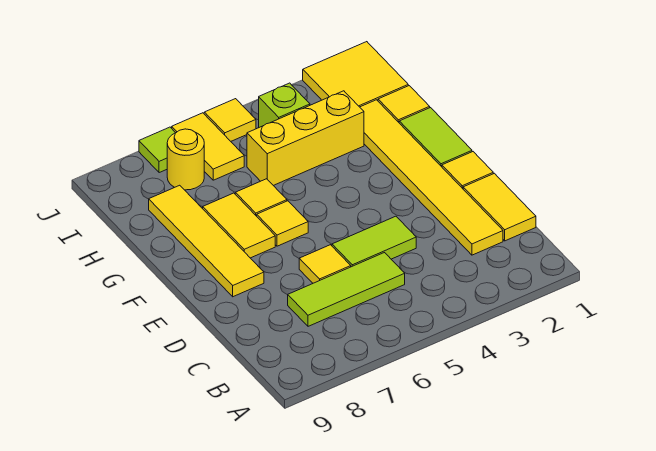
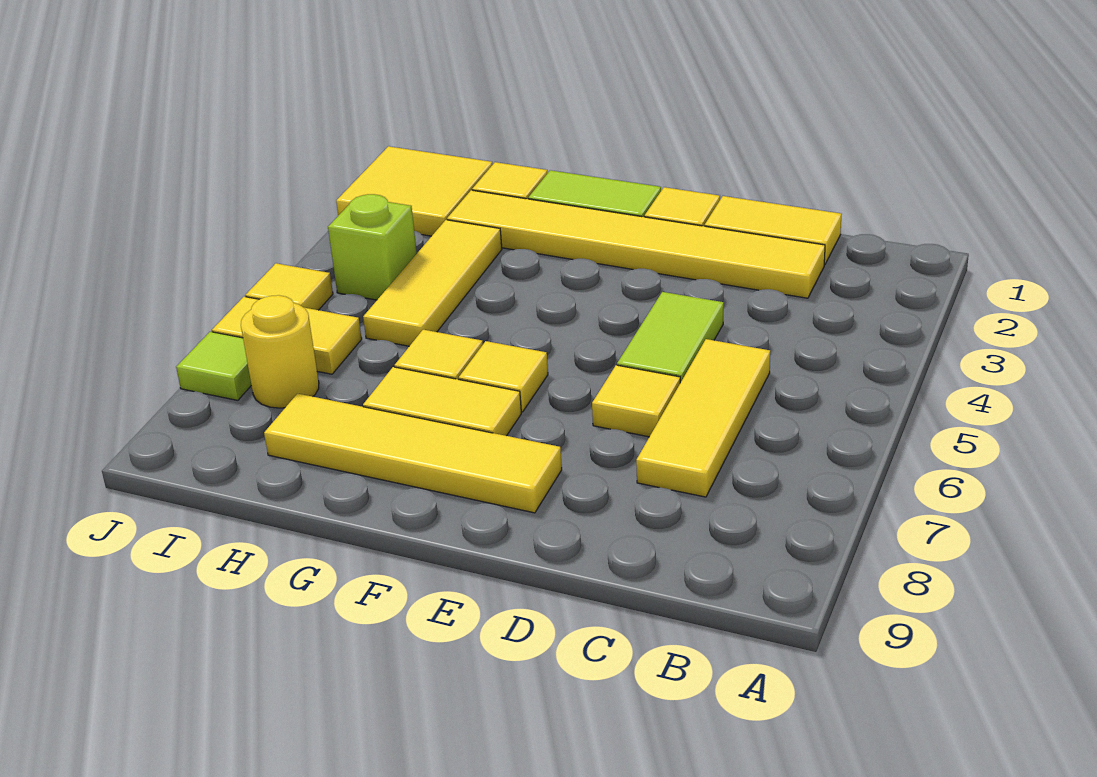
lime tile C5:C7 level 1 -> yellow tile C5:C7 level 1
yellow brick H3:H5 level 1 -> yellow tile H3:H5 level 1

